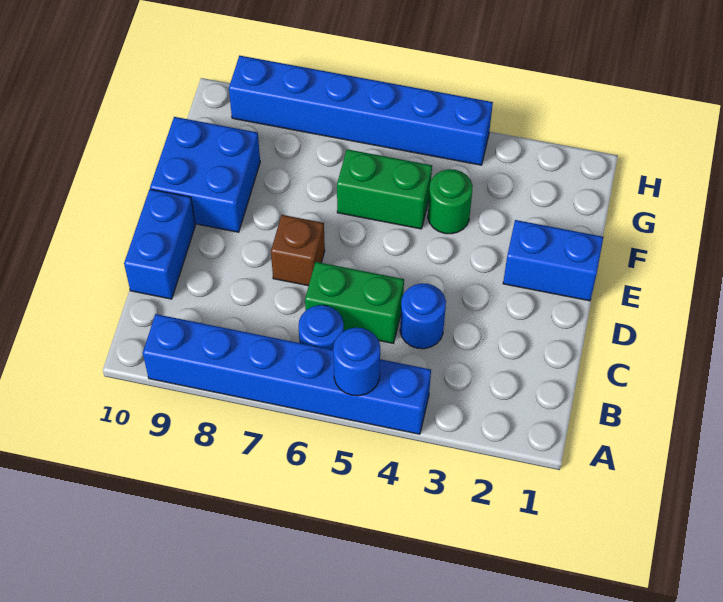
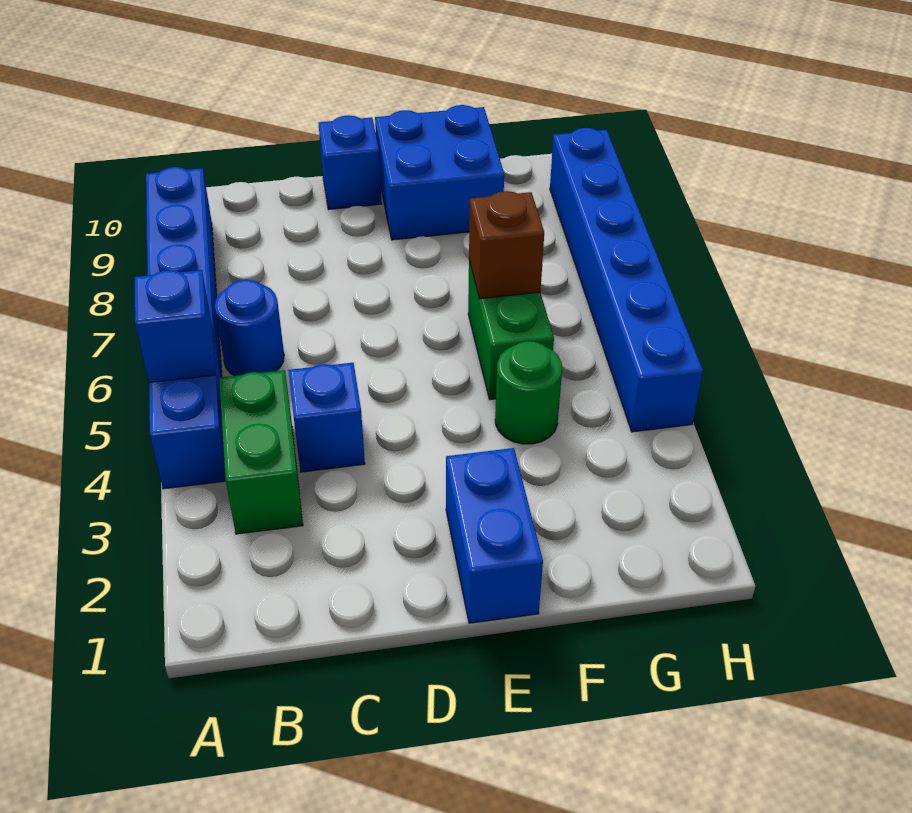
blue round brick A5 level 2 -> blue brick A5 level 2
blue round brick C4 level 1 -> blue brick C4 level 1
green brick C5:C6 level 1 -> green brick B3:B4 level 1
blue brick C10:D10 level 1 -> blue brick D10 level 1
brown brick D7 level 1 -> brown brick F6 level 2

